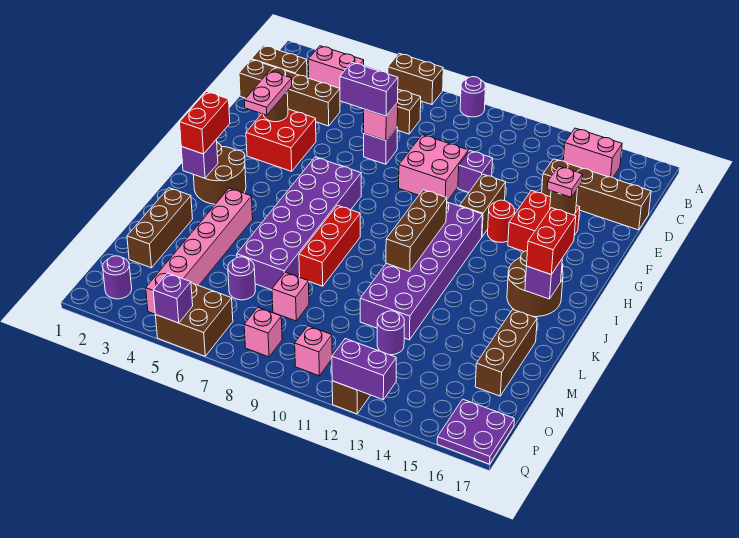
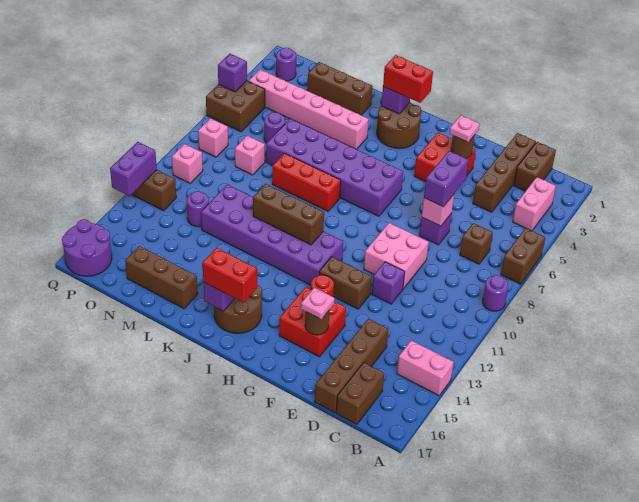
pink brick B14:B15 level 1 -> pink brick A14:B14 level 1
none -> brown brick C16:C17 level 1
pink plate F3:G3 level 3 -> pink plate F3 level 3
purple plate P16:Q17 level 1 -> purple round brick P16:Q17 level 1

